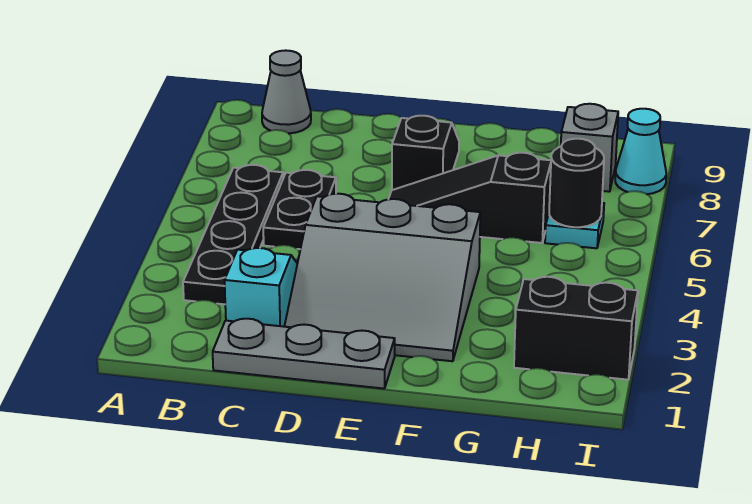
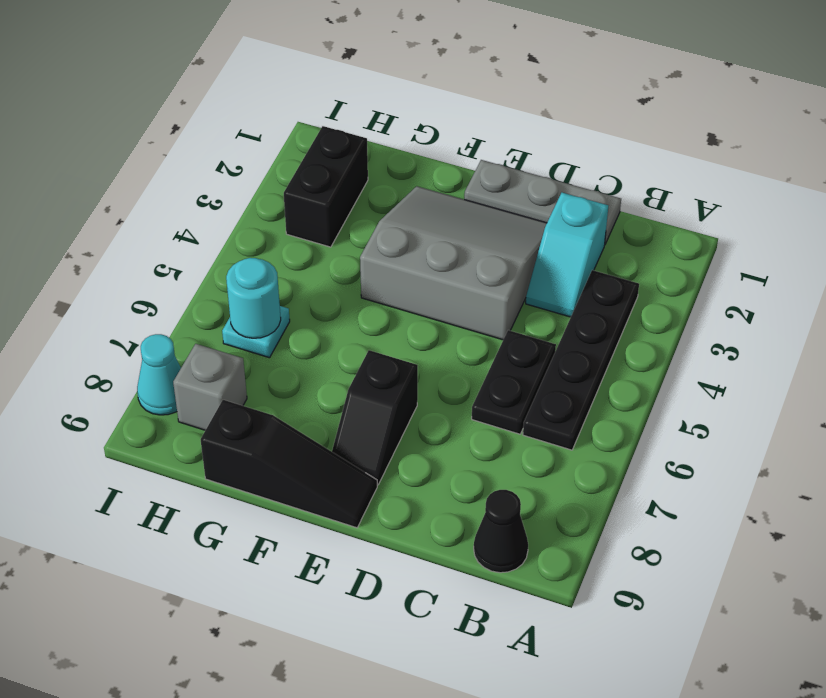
grey cone B9 level 1 -> black cone B9 level 1
black slope E6:G6 level 1 top G -> black slope E9:G9 level 1 top G
black brick H2:I2 level 1 -> black brick H2:H3 level 1
black round brick H6 level 2 -> cyan round brick H6 level 2

